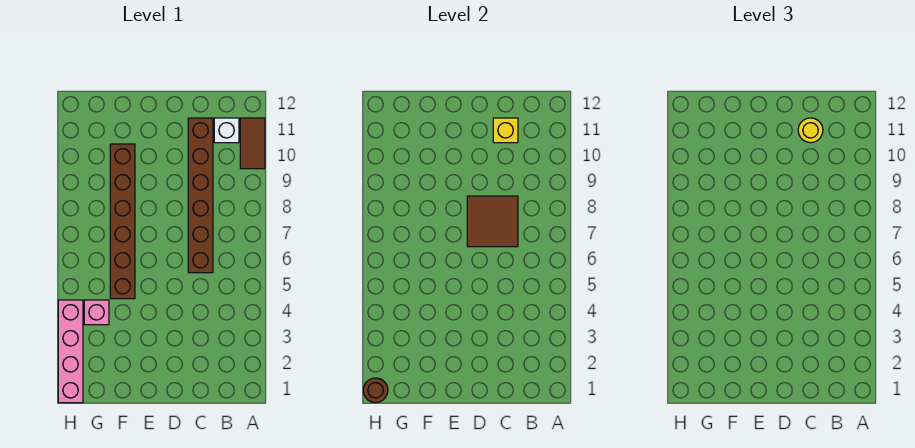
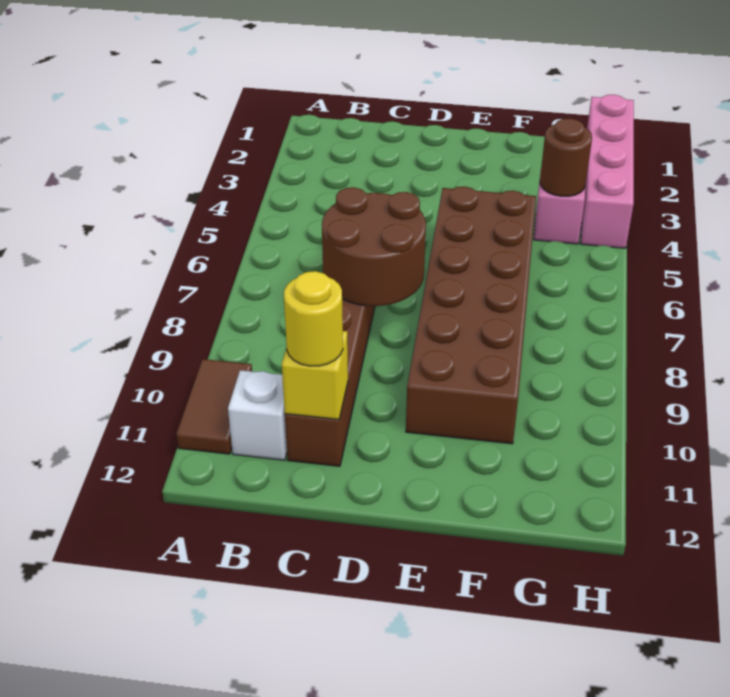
brown tile C7:D8 level 2 -> brown round brick C7:D8 level 2
brown brick F5:F10 level 1 -> brown brick E5:F10 level 1
brown round brick H1 level 2 -> brown round brick G4 level 2

